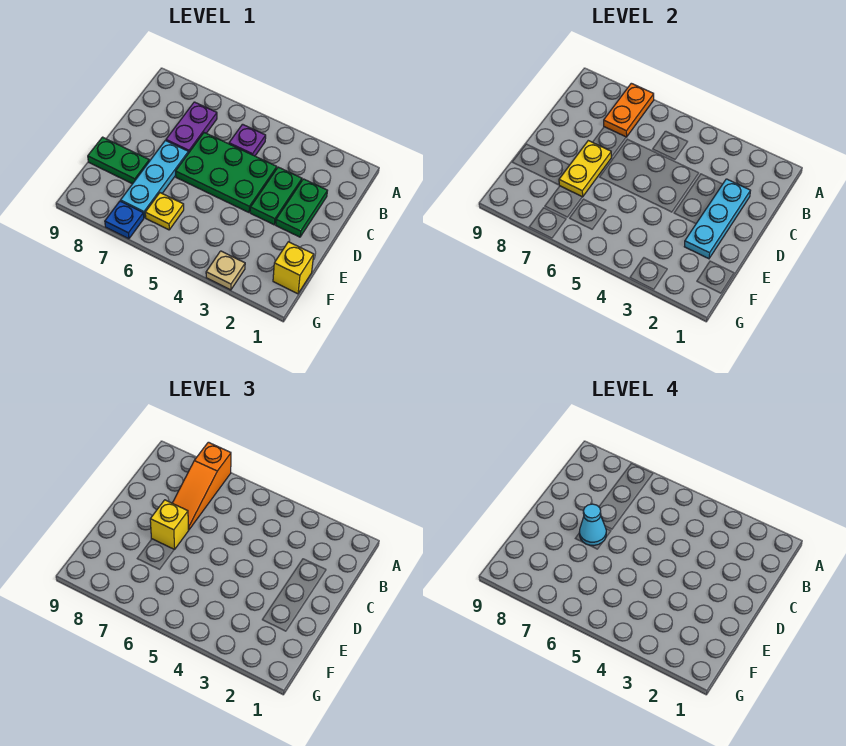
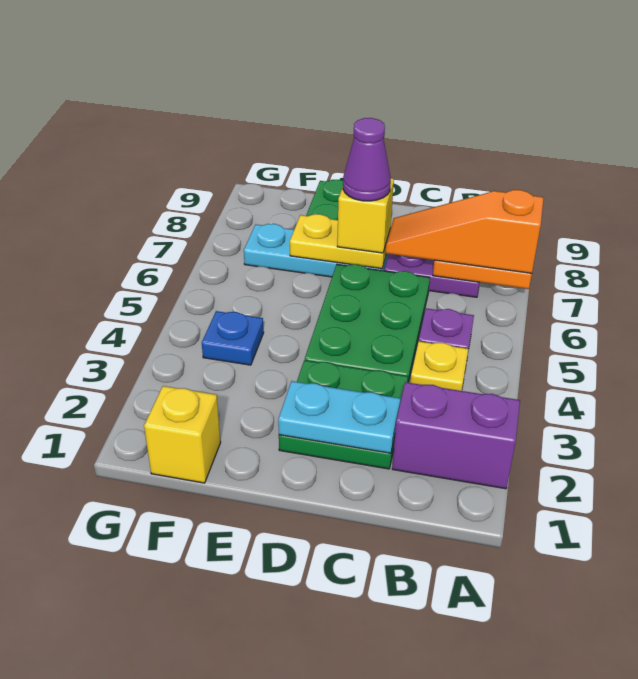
none -> purple brick A2:B2 level 1
cyan plate C2:E2 level 2 -> cyan plate C2:D2 level 2
cyan cone D7 level 4 -> purple cone D7 level 4
yellow plate F6 level 1 -> yellow plate B4 level 1
tan plate G3 level 1 -> none
blue plate G7 level 1 -> blue plate F4 level 1

